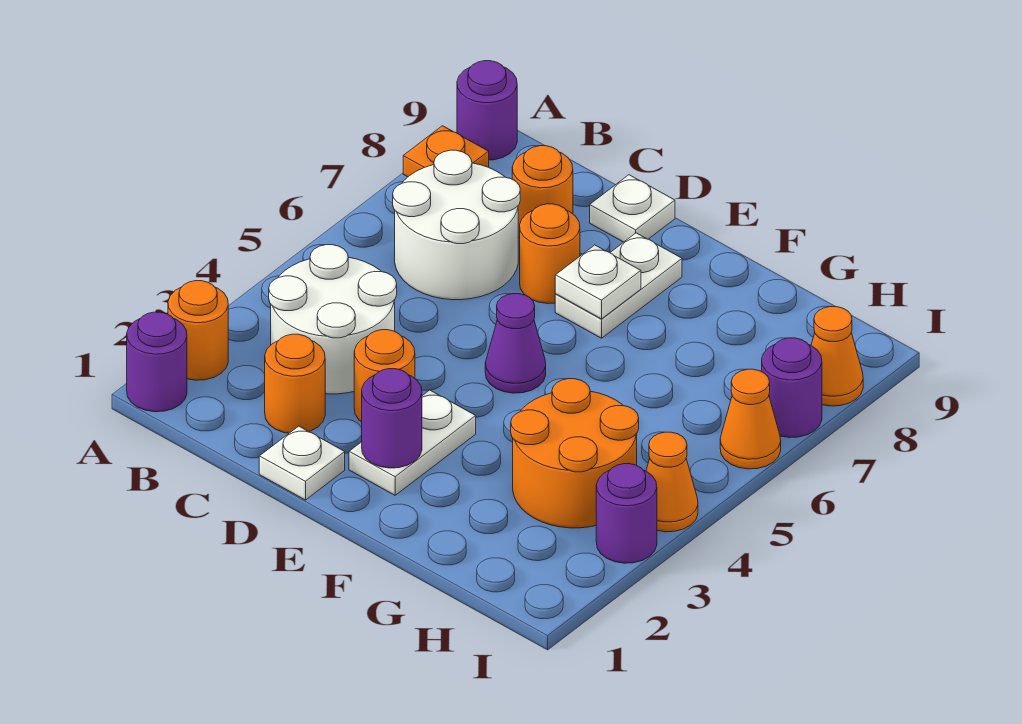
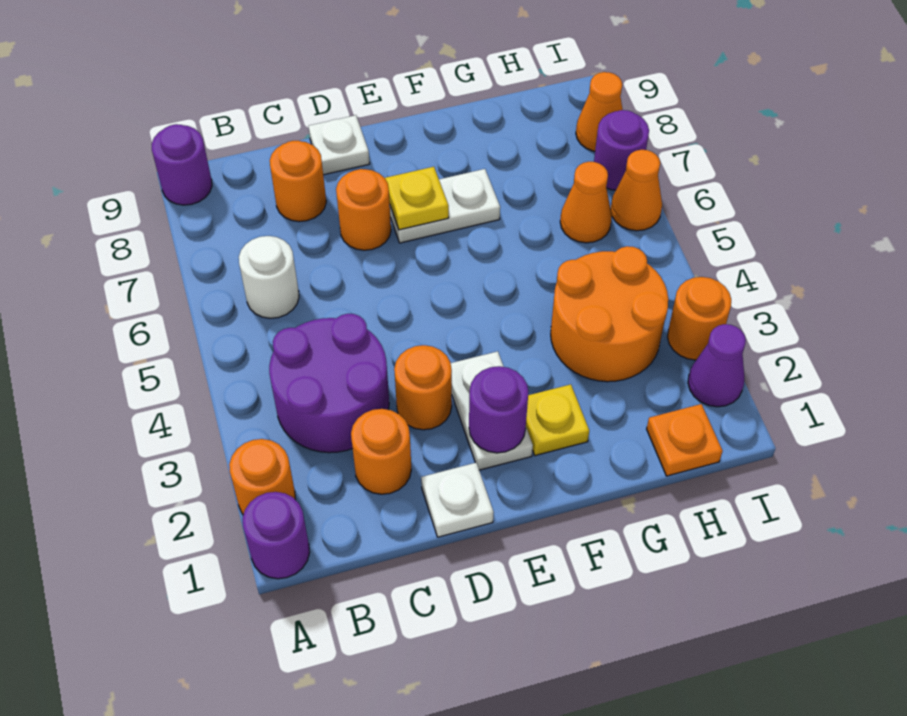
orange plate A8 level 1 -> orange plate H1 level 1
white round brick B3:C4 level 1 -> purple round brick B3:C4 level 1
white round brick B6:C7 level 1 -> white round brick B6 level 1
purple cone E5 level 1 -> purple cone I2 level 1
white plate E7:E8 level 1 -> white plate E7:F7 level 1
white plate E7 level 2 -> yellow plate E7 level 2
none -> yellow plate F2 level 1
purple round brick I3 level 1 -> orange round brick I3 level 1
orange cone I4 level 1 -> orange cone H6 level 1

